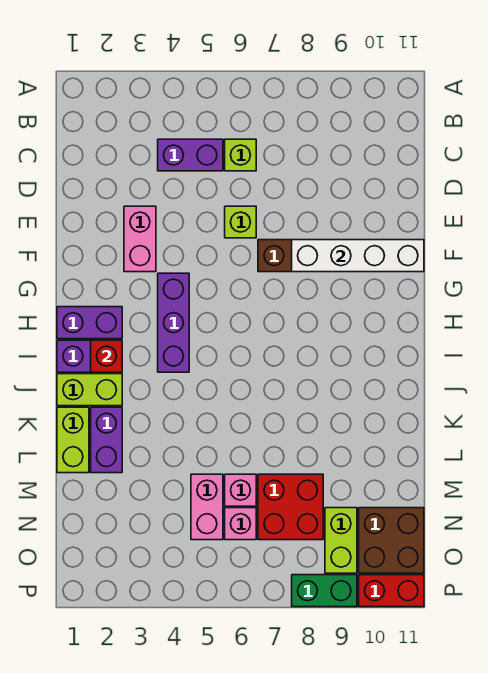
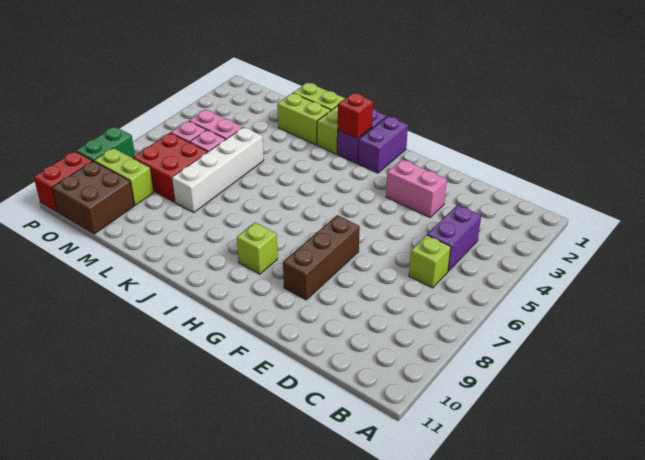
lime brick E6 level 1 -> lime brick H9 level 1
white brick F8:F11 level 2 -> white brick L5:L8 level 1
purple brick G4:I4 level 1 -> none
purple brick K2:L2 level 1 -> lime brick K2:L2 level 1

